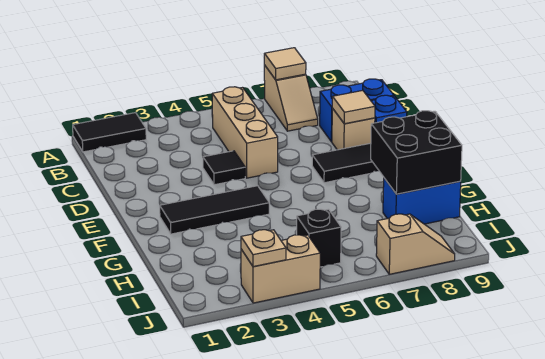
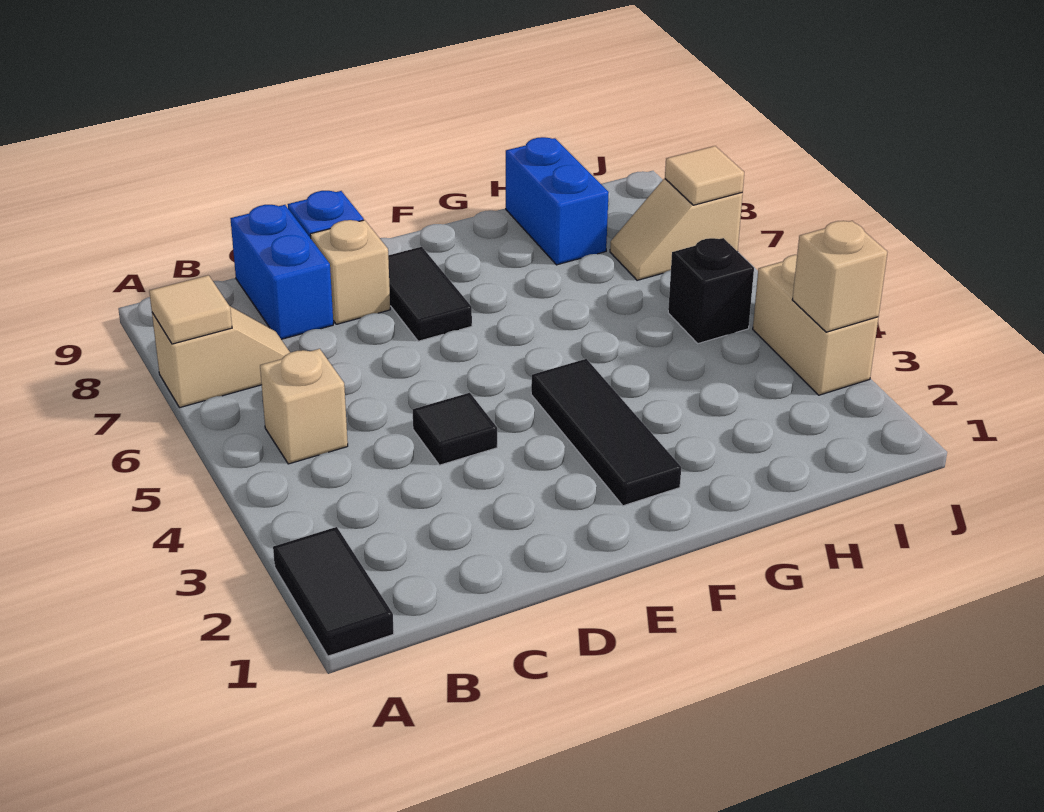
tan brick B5:D5 level 1 -> tan brick B5 level 1
tan tile D8 level 2 -> tan tile J7 level 2
black brick G8:H9 level 2 -> none
tan plate J3 level 2 -> tan brick J3 level 2
tan slope J7:J8 level 1 top 7 -> tan slope I7:J7 level 1 top J

